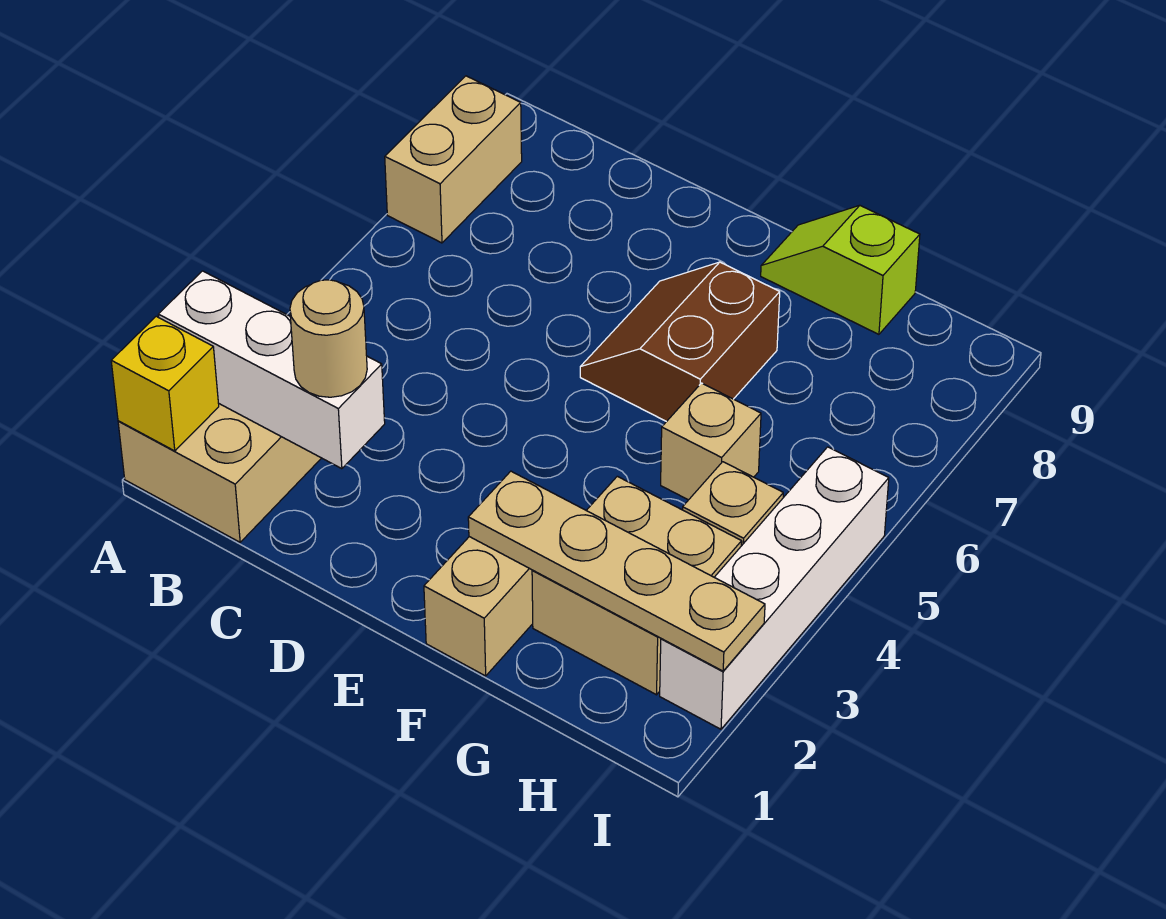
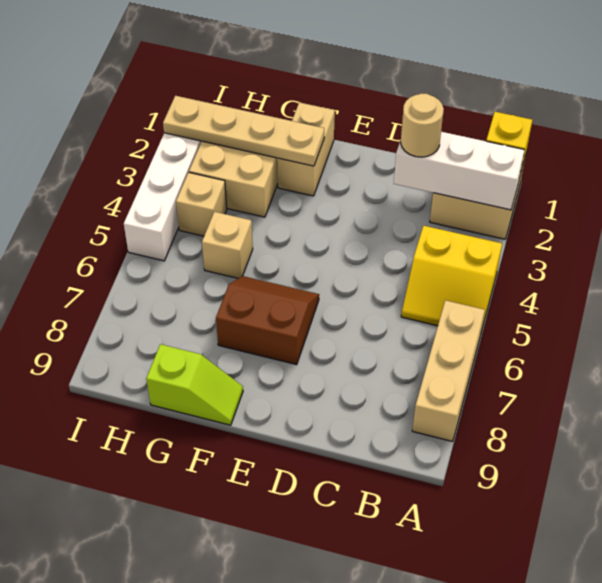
none -> yellow slope A4:B5 level 1 top 4
tan brick A7:A8 level 1 -> tan brick A6:A8 level 1
brown slope E6:F7 level 1 top F -> brown slope E6:F7 level 1 top 7

